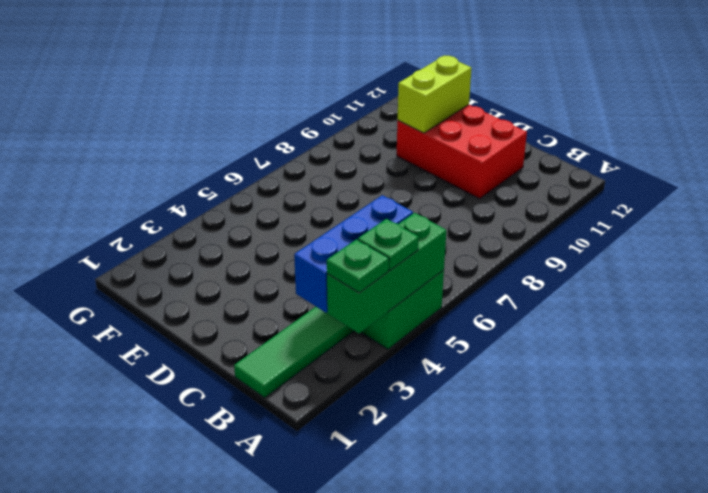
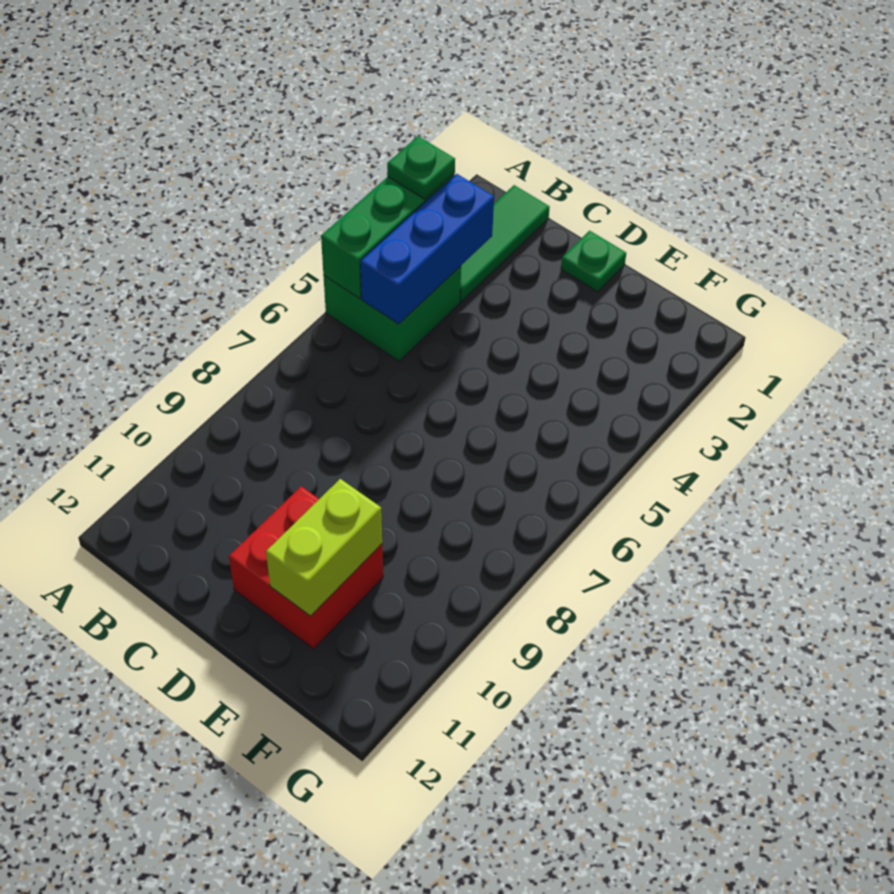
green plate A4 level 3 -> green plate D1 level 1
red brick C10:E11 level 1 -> red brick D10:E11 level 1

